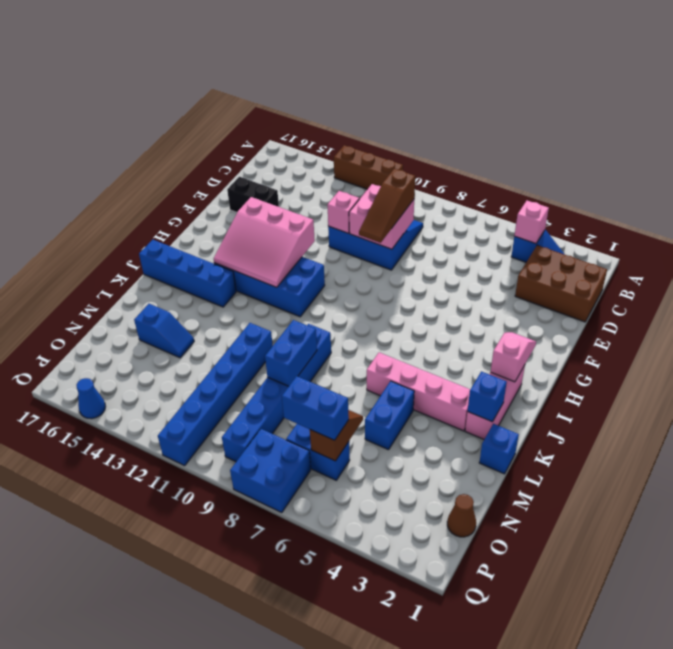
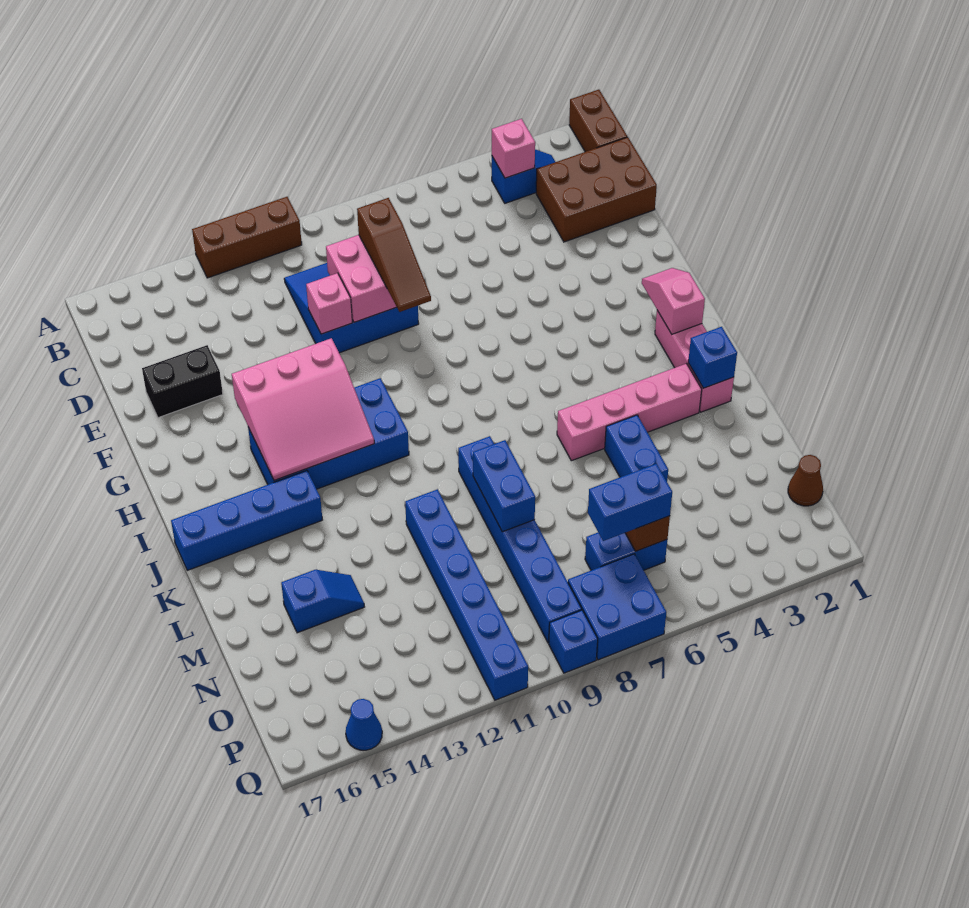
none -> brown brick A1:B1 level 1
blue brick L1 level 1 -> blue brick Q9 level 1

